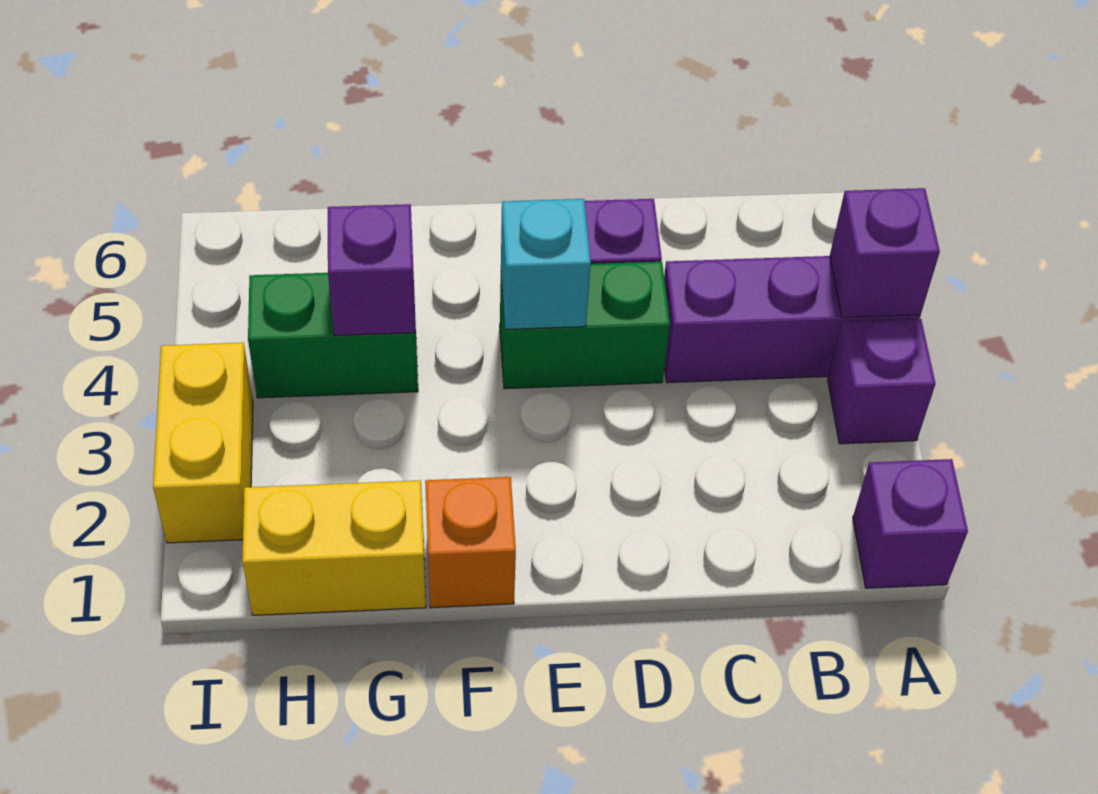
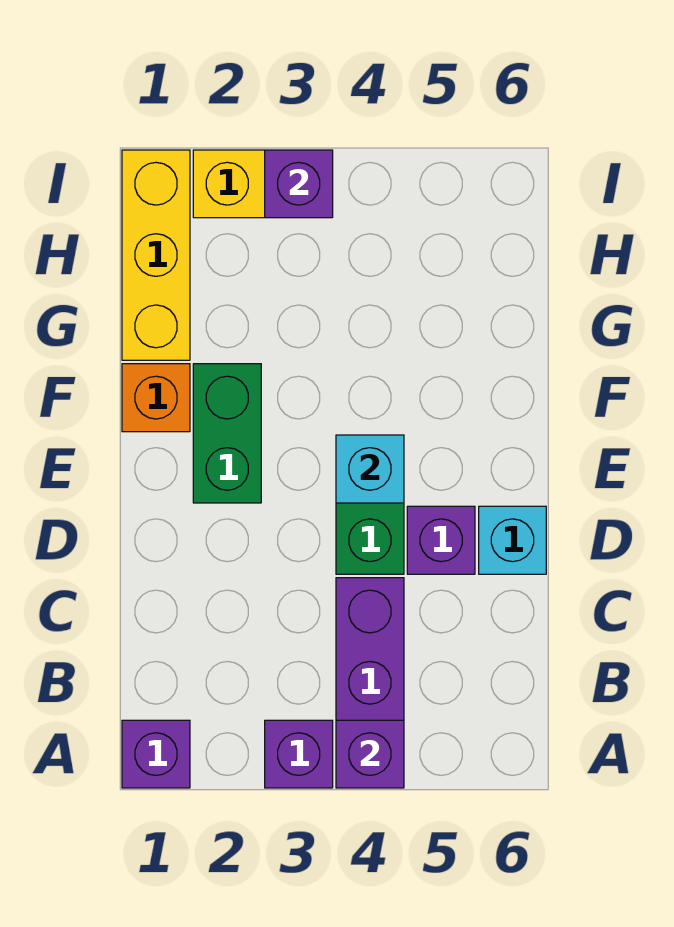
none -> cyan brick D6 level 1
yellow brick G1:H1 level 1 -> yellow brick G1:I1 level 1
green brick G4:H4 level 1 -> green brick E2:F2 level 1
purple brick G4 level 2 -> purple brick I3 level 2

